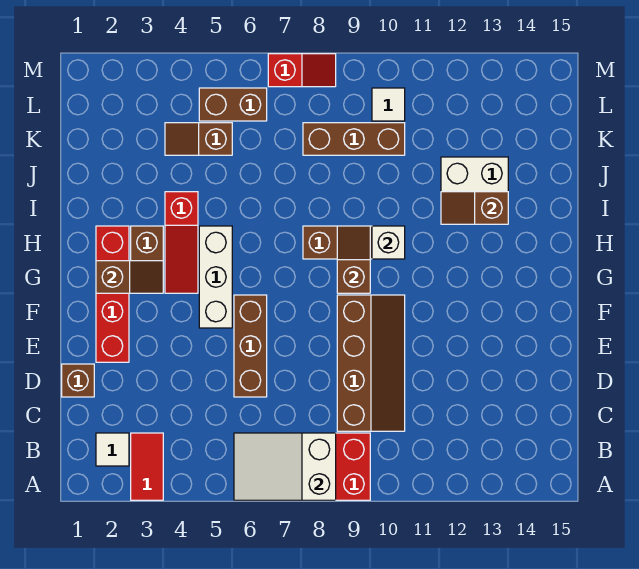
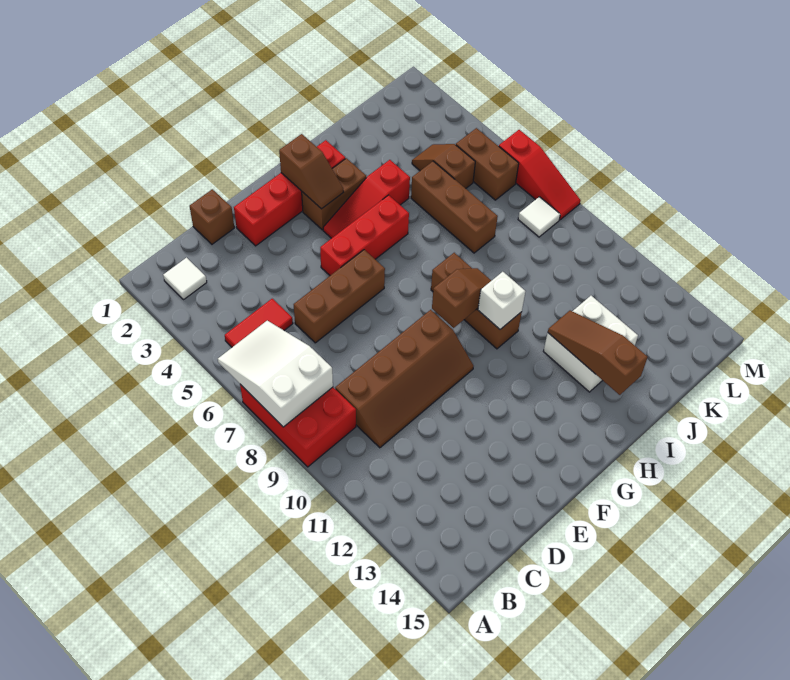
red tile A3:B3 level 1 -> red tile B5:C5 level 1
white brick F5:H5 level 1 -> red brick F5:H5 level 1
brown slope I12:I13 level 2 top 13 -> brown slope I12:I14 level 2 top 14
brown brick K8:K10 level 1 -> brown brick J5:J7 level 1
white tile L10 level 1 -> white tile L8 level 1
red slope M7:M8 level 1 top 7 -> red slope M6:M8 level 1 top 6

